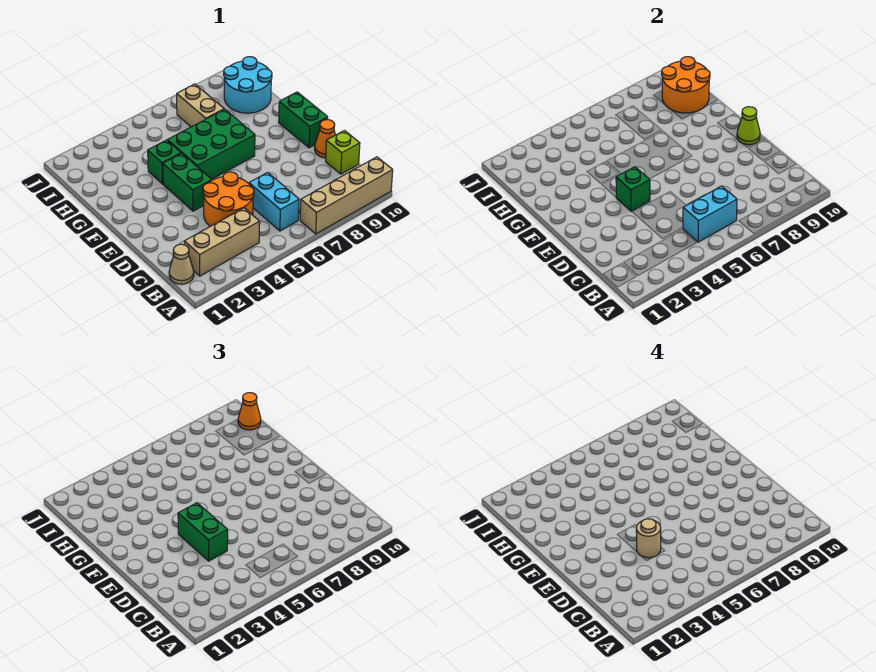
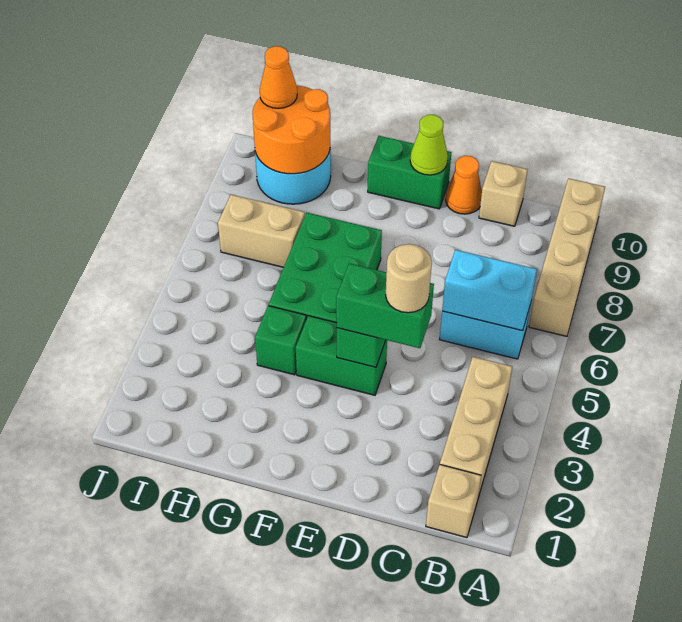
tan cone B1 level 1 -> tan brick B1 level 1
cyan brick B5:B6 level 2 -> cyan brick B6:C6 level 2
orange round brick C4:D5 level 1 -> none
lime brick C10 level 1 -> tan brick C10 level 1

